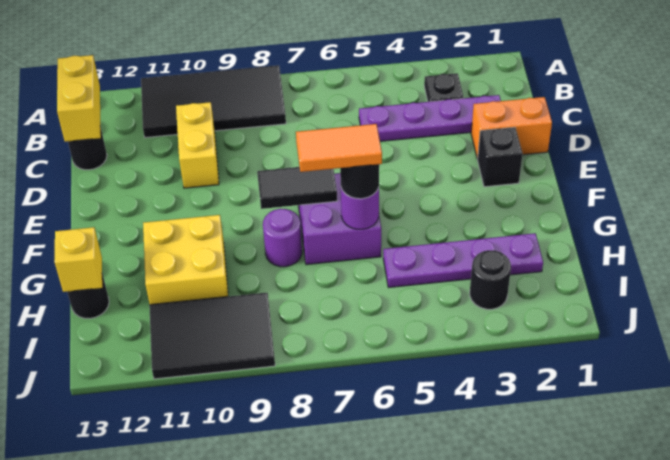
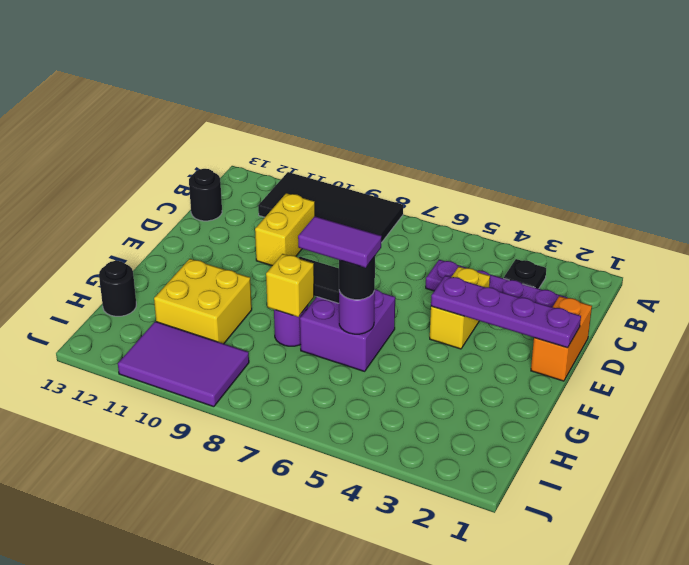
yellow brick B13:C13 level 2 -> yellow brick D4:E4 level 1
orange brick D1:D2 level 1 -> orange brick D1:E1 level 1
black brick E2 level 1 -> none
orange tile G6:G7 level 4 -> purple tile G6:G7 level 4
purple plate H2:H5 level 1 -> purple plate E1:E4 level 2
yellow brick H13 level 2 -> yellow brick G8 level 2
black round brick I3 level 1 -> none
black tile I9:J11 level 1 -> purple tile I9:J11 level 1

